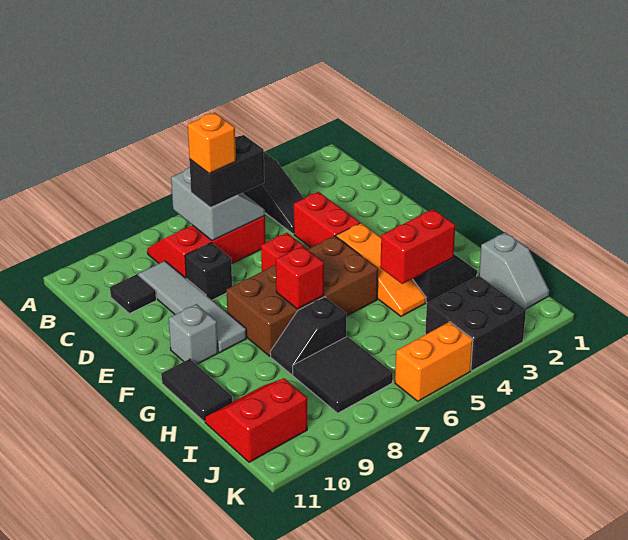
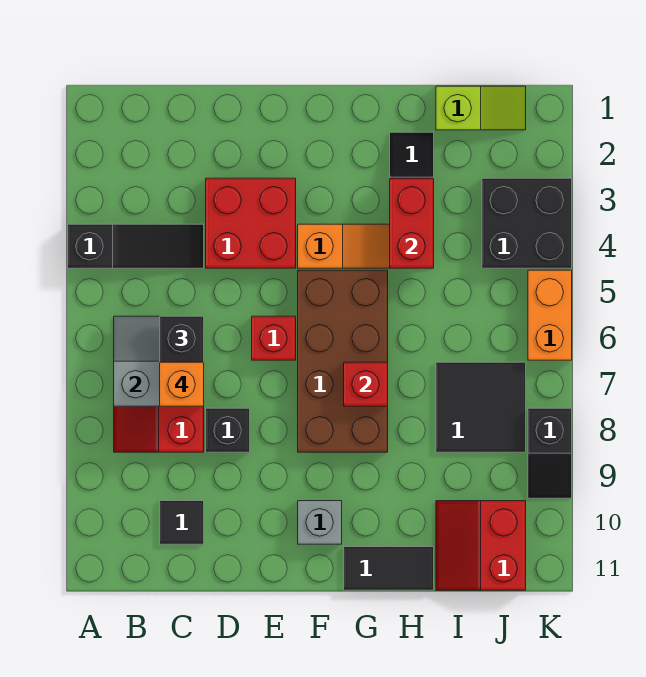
grey tile C9:F9 level 1 -> none
red brick D4:E4 level 1 -> red brick D3:E4 level 1
black slope H7:H8 level 1 top 7 -> black slope K8:K9 level 1 top 8
grey slope I1:J1 level 1 top I -> lime slope I1:J1 level 1 top I

